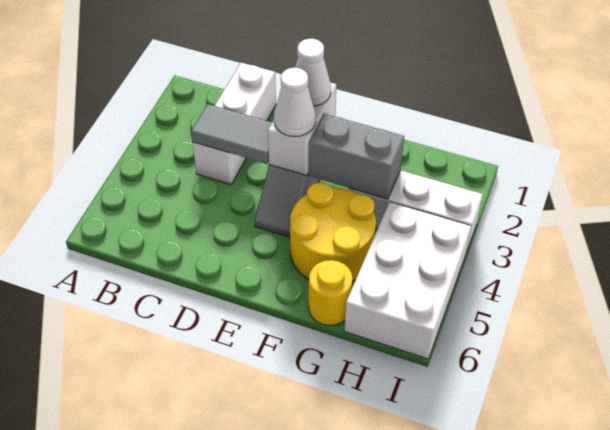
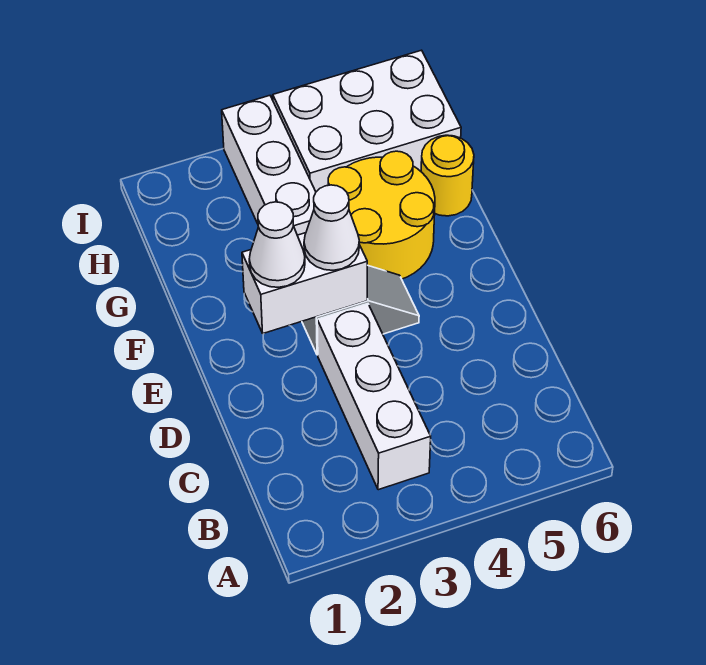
white brick C1:C3 level 1 -> white brick B3:D3 level 1
grey tile C3:D3 level 2 -> none
grey brick F3:G3 level 2 -> none

